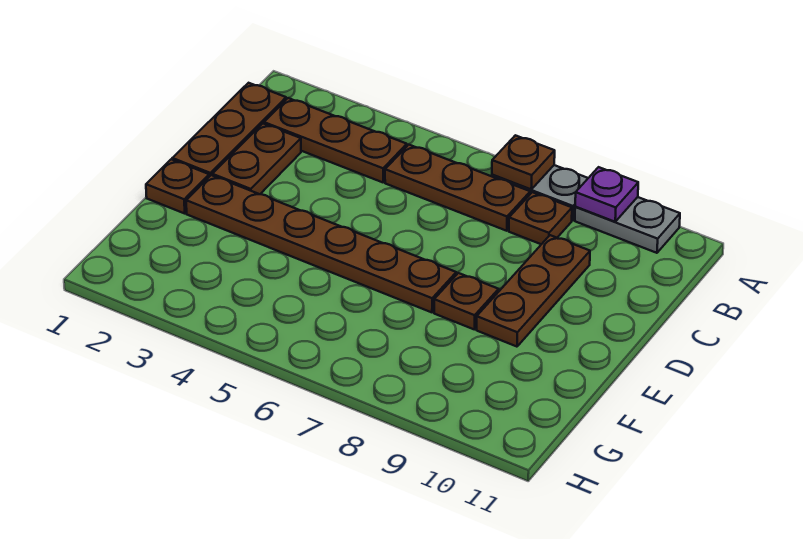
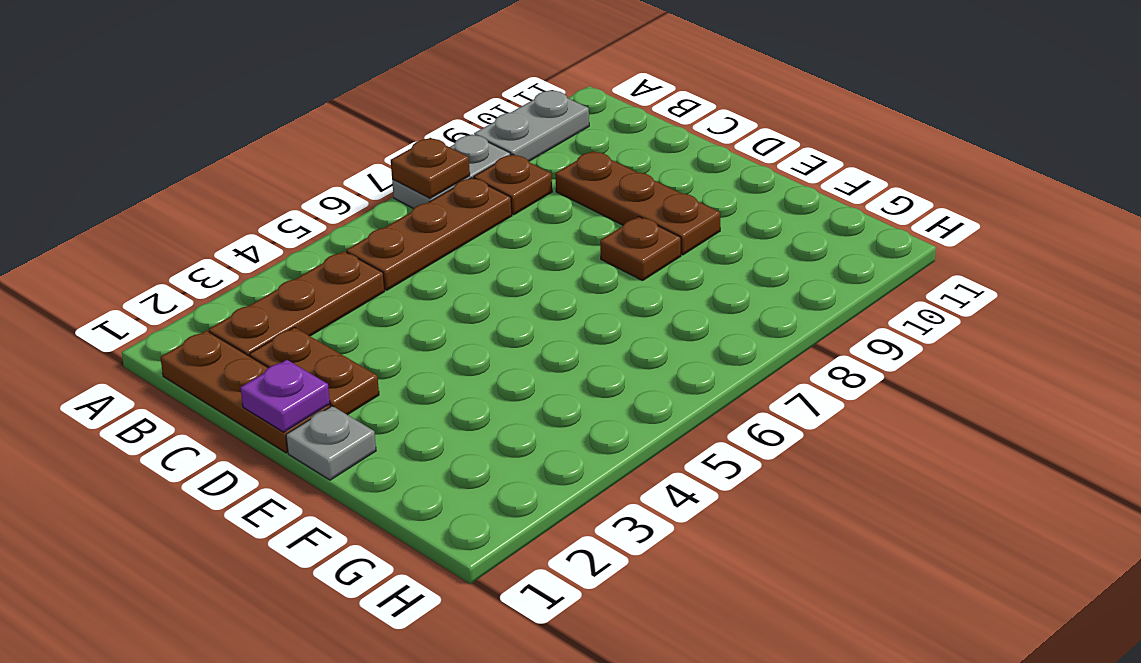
purple plate A9 level 2 -> purple plate D1 level 2
brown plate E1 level 1 -> grey plate E1 level 1
brown plate E2:E7 level 1 -> none

